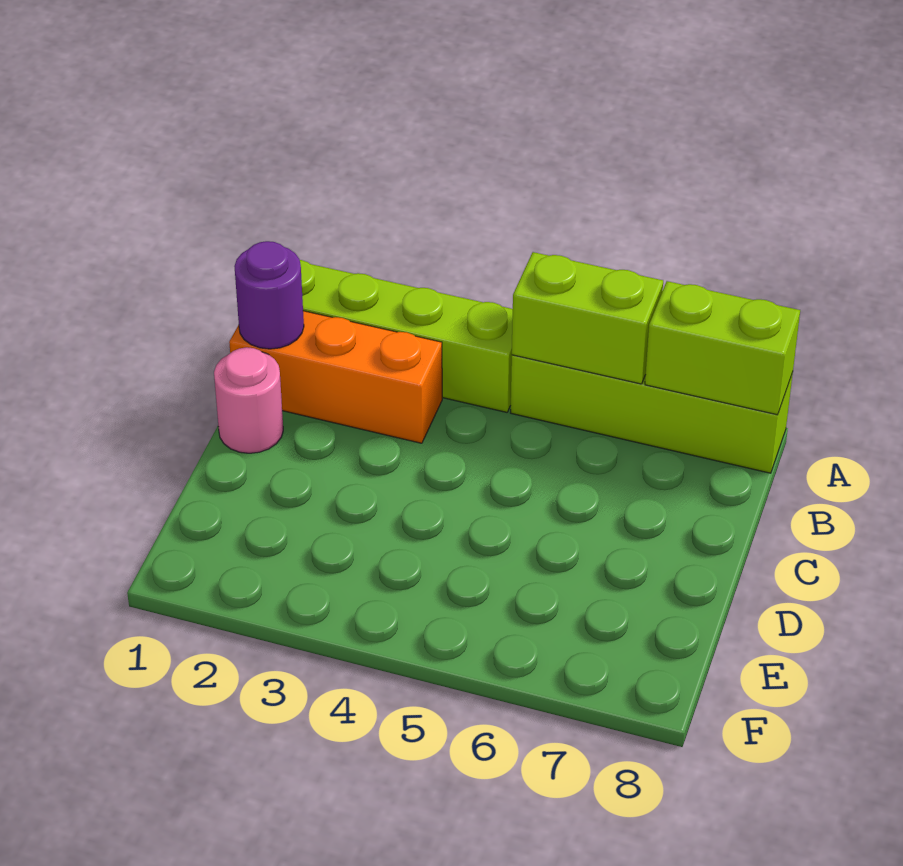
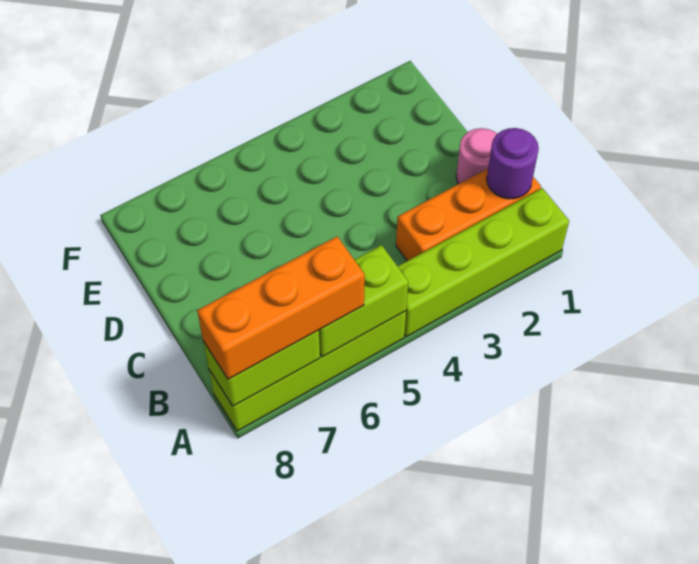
none -> orange brick A6:A8 level 3

